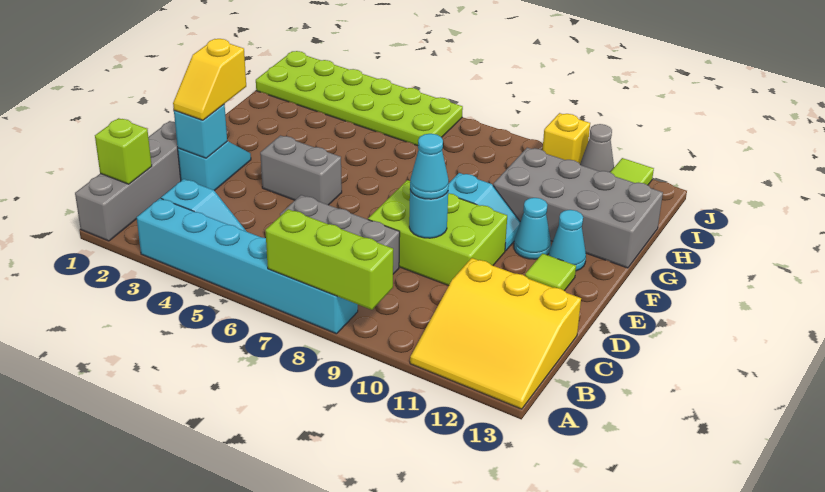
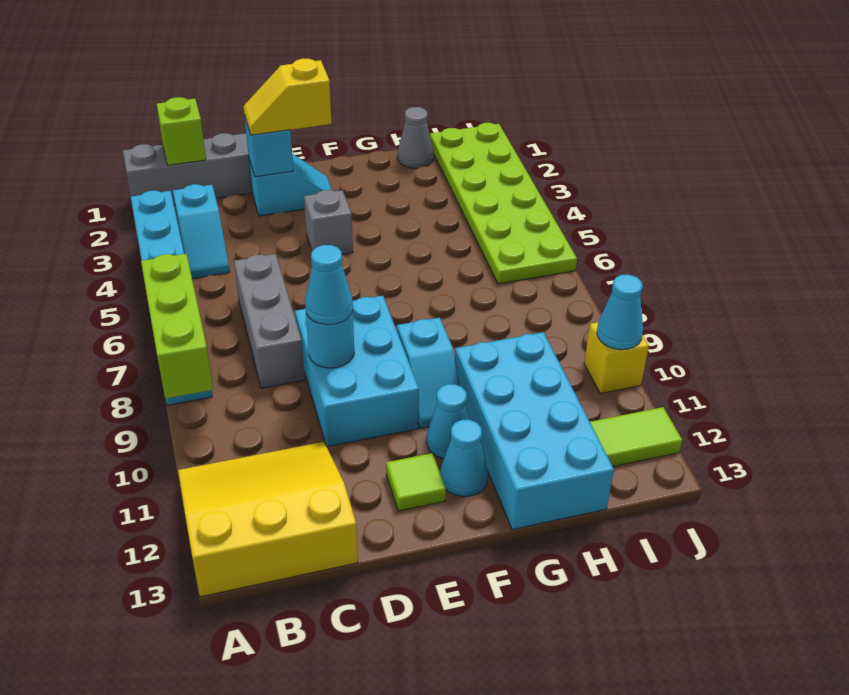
yellow slope A11:C13 level 1 top C -> yellow slope A11:C13 level 1 top 13
lime brick D8:E10 level 1 -> cyan brick D8:E10 level 1
grey brick E4:E5 level 1 -> grey brick E4 level 1
grey brick G10:H13 level 1 -> cyan brick G10:H13 level 1
none -> cyan cone J10 level 2
grey cone J11 level 1 -> grey cone H1 level 1

